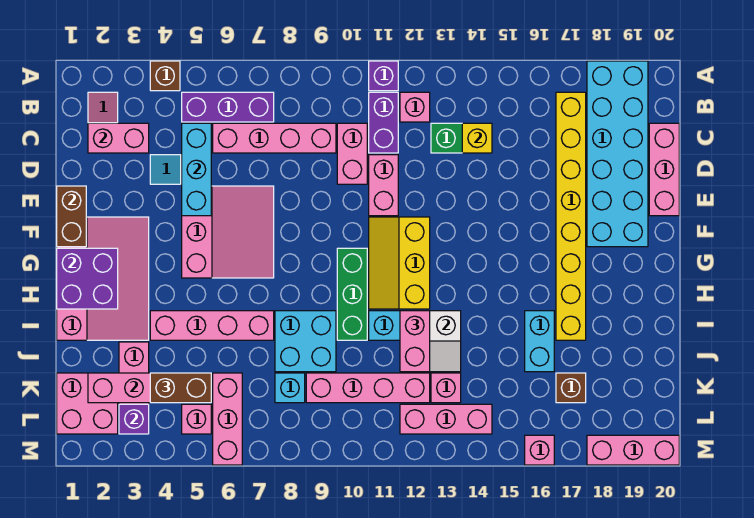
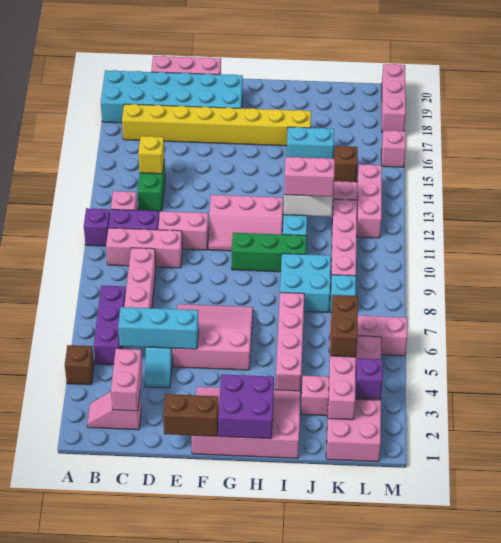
pink brick C10:D10 level 1 -> pink brick B10:D10 level 1
yellow slope F11:H12 level 1 top 12 -> pink slope F11:H12 level 1 top 12
brown brick K17 level 1 -> brown brick K15 level 1

